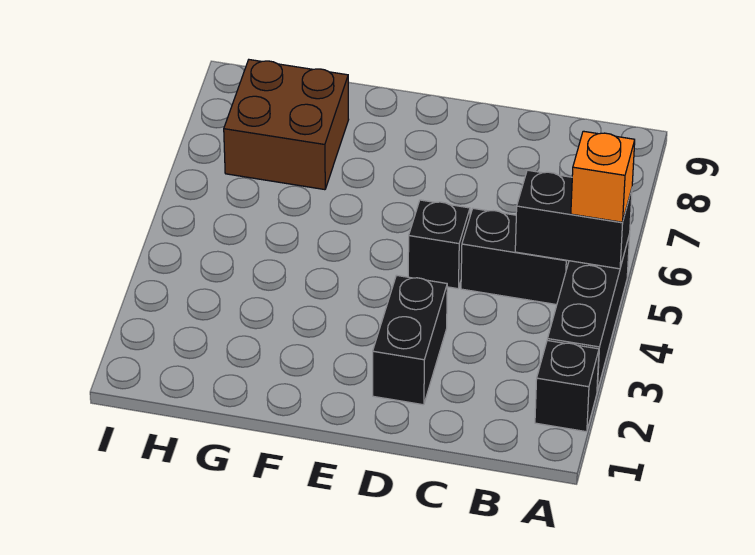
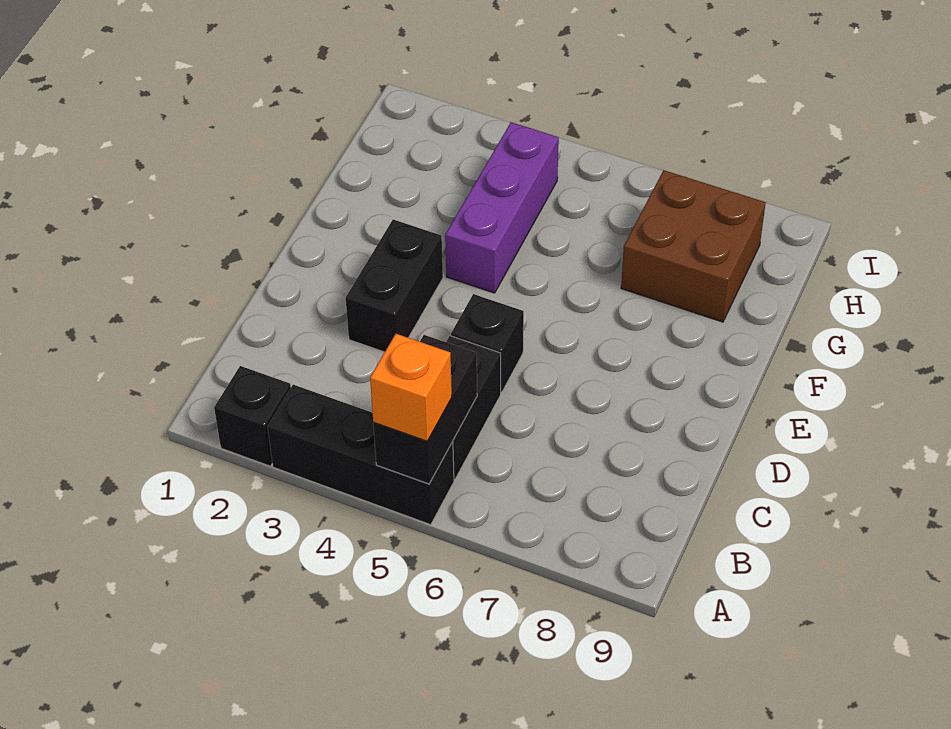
black brick D2:D3 level 1 -> black brick D3:E3 level 1
none -> purple brick F4:H4 level 1

